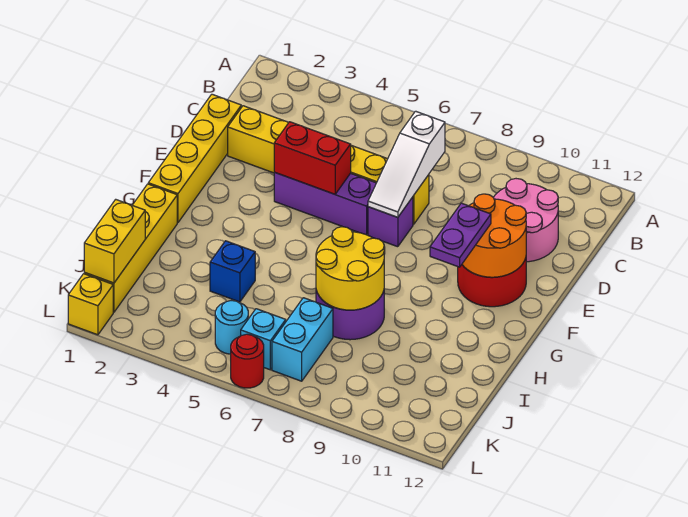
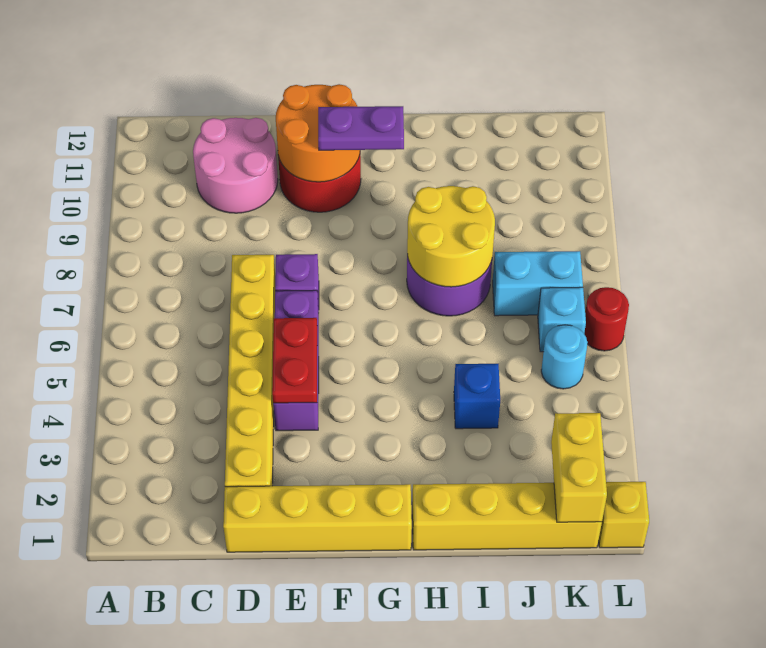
white slope C7:E7 level 2 top C -> none
red brick E4:E5 level 2 -> red plate E4:E5 level 2
yellow brick J1:K1 level 2 -> yellow brick K1:K2 level 2

